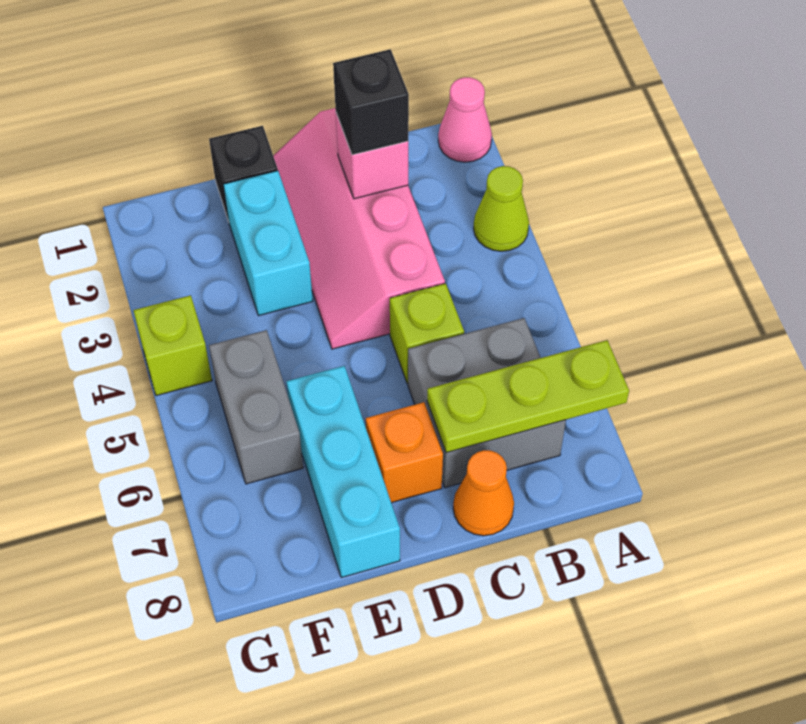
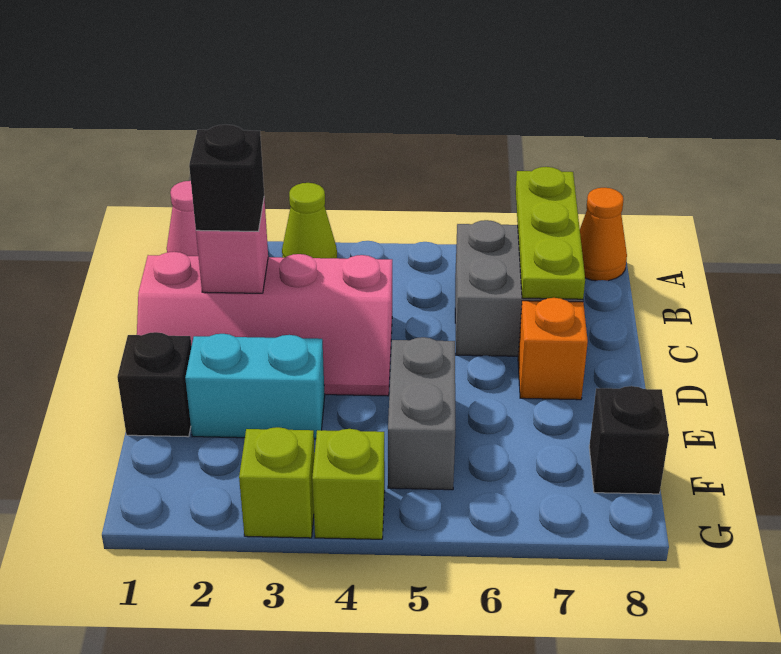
lime brick C5 level 1 -> lime brick G3 level 1
orange cone C8 level 1 -> orange cone A8 level 1
cyan brick E6:E8 level 1 -> none
grey brick F5:F6 level 1 -> grey brick E5:F5 level 1
none -> black brick F8 level 1

